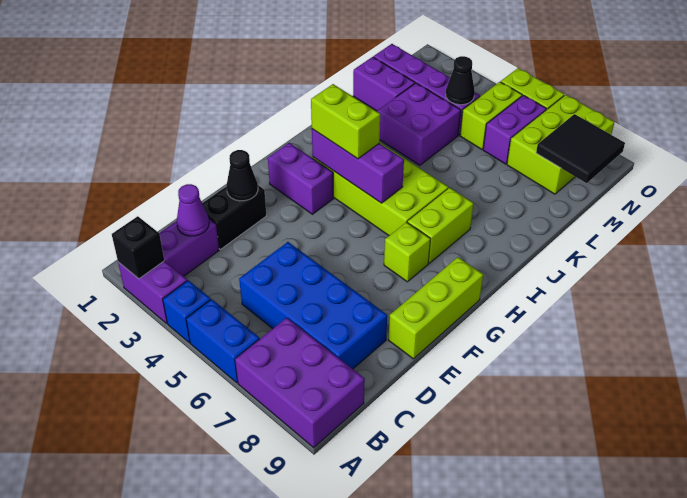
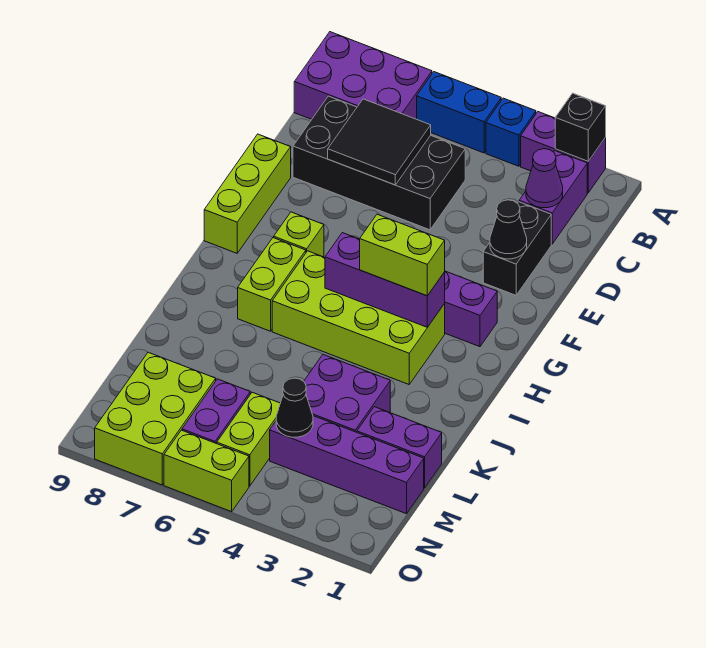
blue brick C5:D8 level 1 -> black brick C5:D8 level 1
black tile M8:N9 level 2 -> black tile C6:D7 level 2

